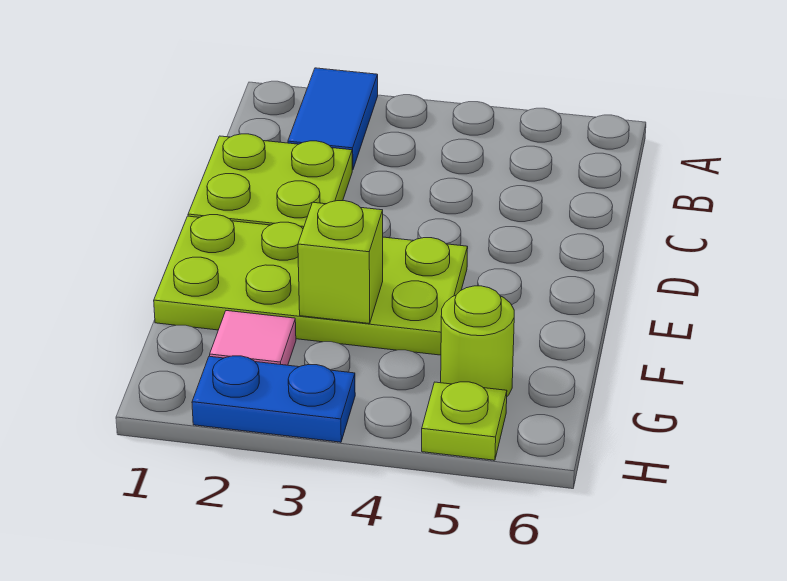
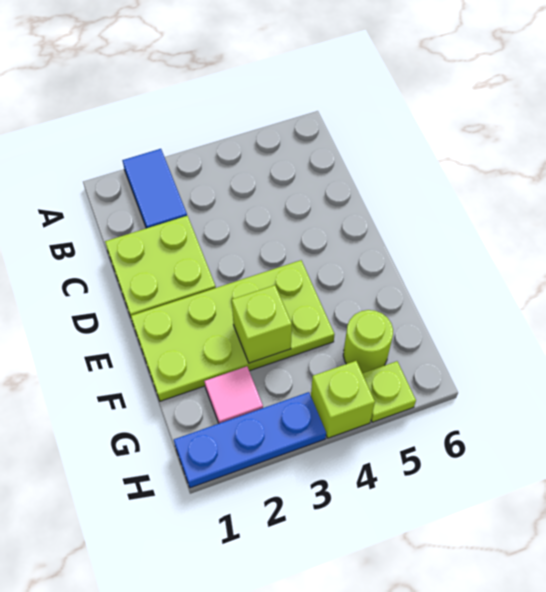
blue plate H2:H3 level 1 -> blue plate H1:H3 level 1
none -> lime brick H4 level 1

